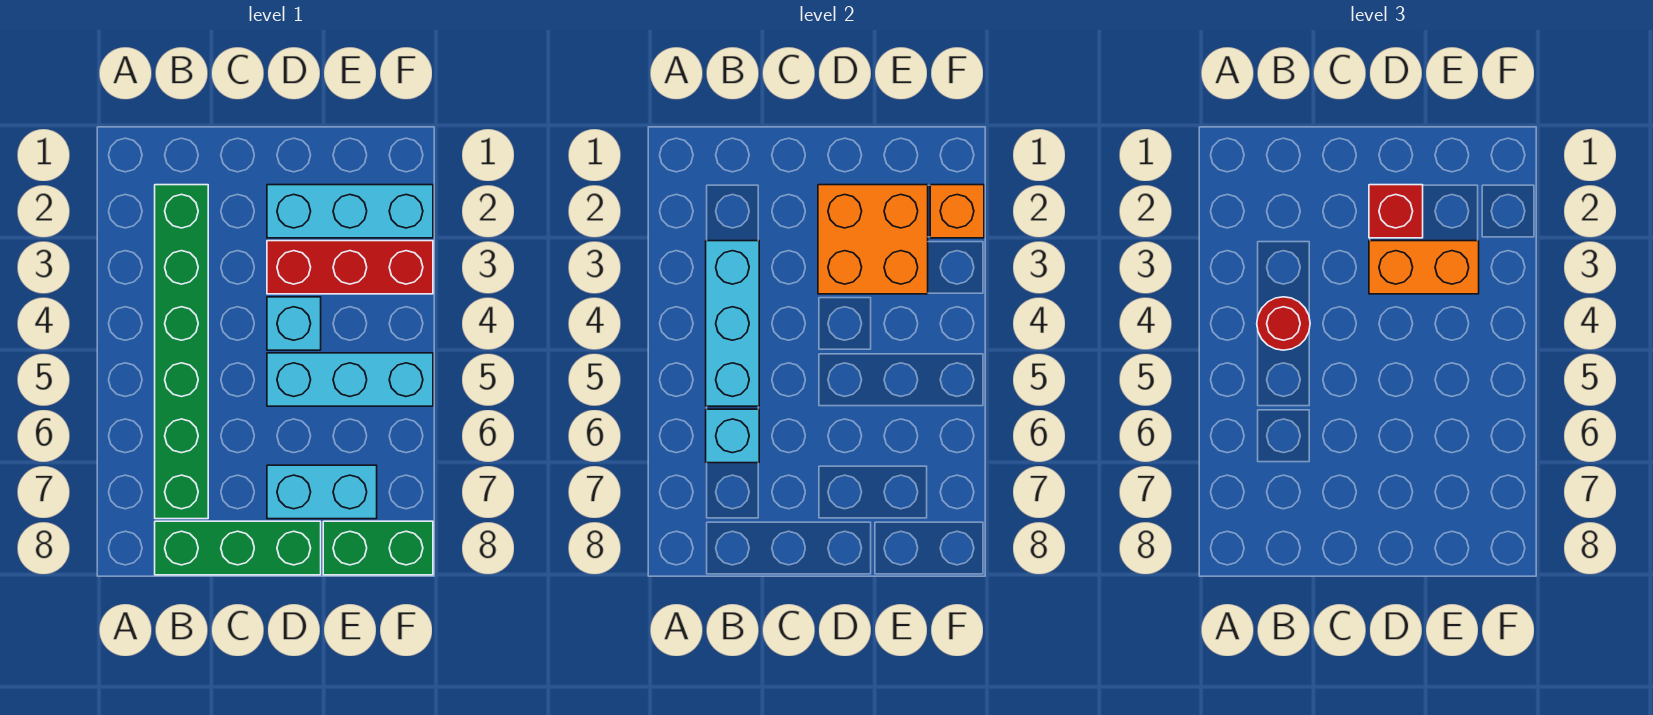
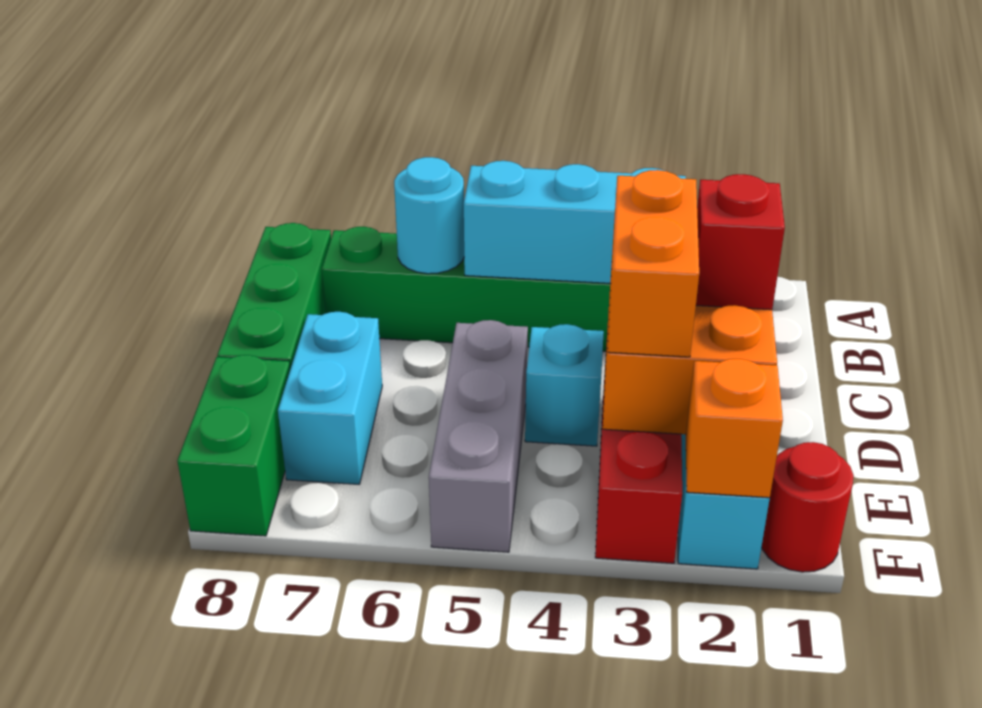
red round brick B4 level 3 -> red round brick F1 level 1
cyan brick B6 level 2 -> cyan round brick B6 level 2
cyan brick D5:F5 level 1 -> grey brick D5:F5 level 1

